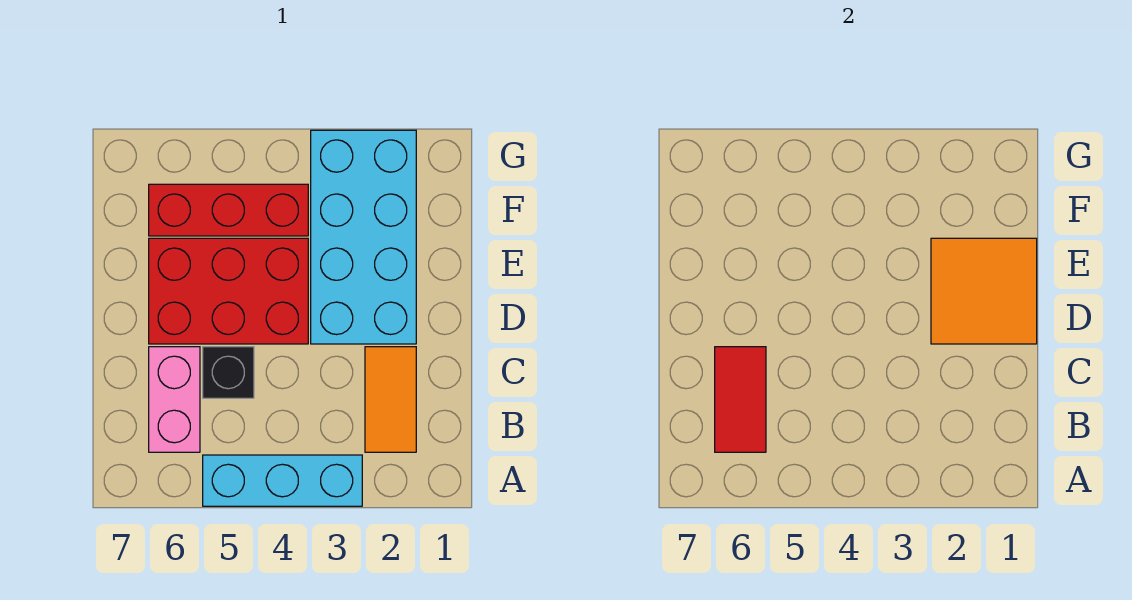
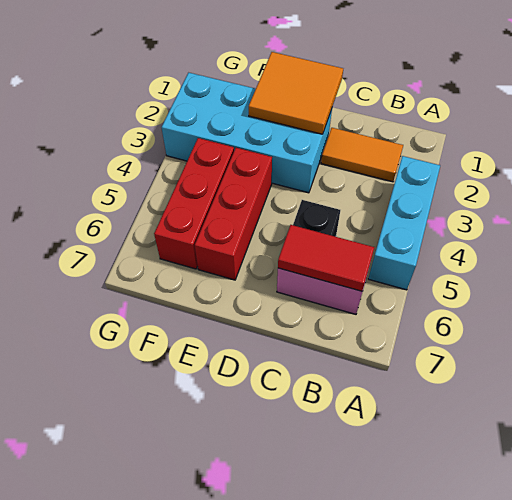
red brick D4:E6 level 1 -> red brick E4:E6 level 1

